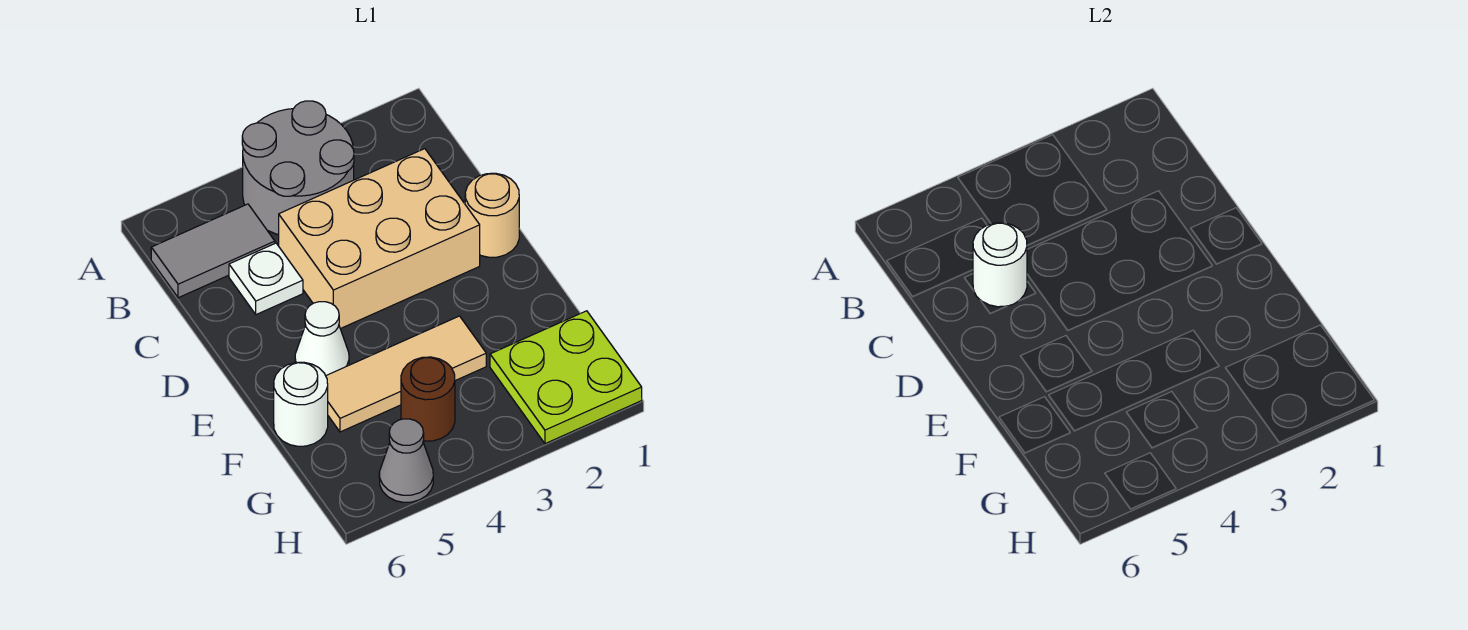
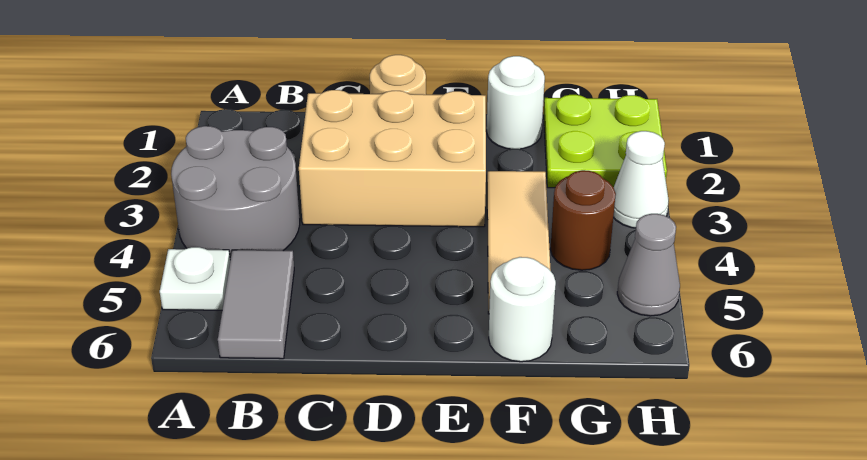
tan brick C2:D4 level 1 -> tan brick C2:E3 level 1
white plate C5 level 1 -> white plate A5 level 1
white round brick C5 level 2 -> white round brick F1 level 1
white cone E5 level 1 -> white cone H3 level 1

